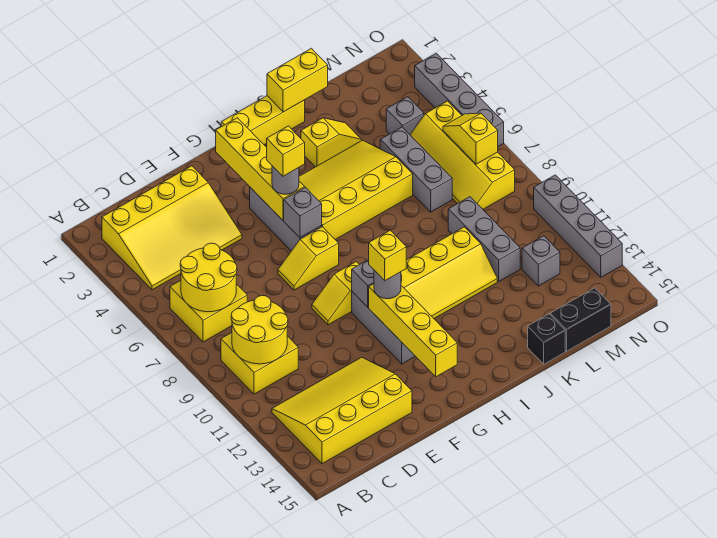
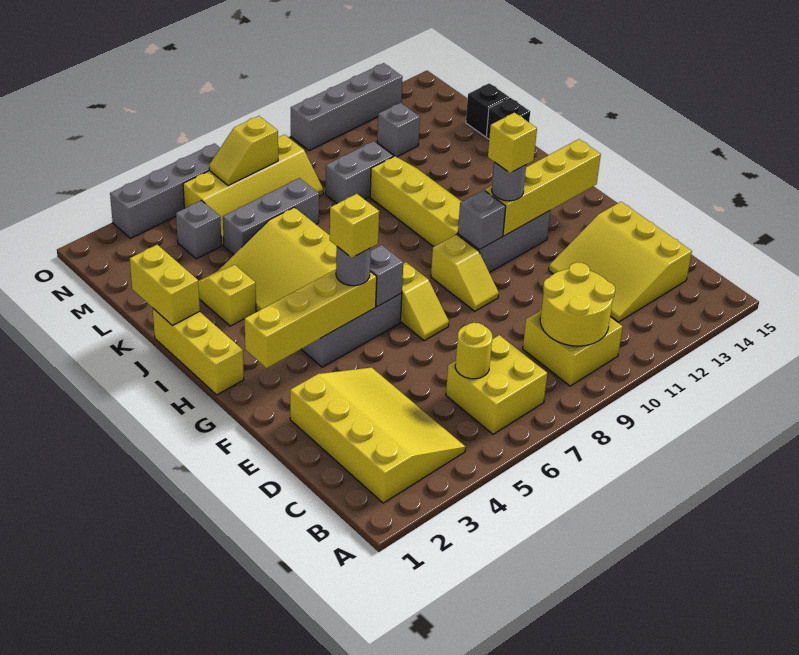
yellow round brick B6:C7 level 2 -> yellow round brick C6 level 2
yellow slope B12:E14 level 1 top 14 -> yellow slope C12:E14 level 1 top 14
grey brick L9:L11 level 1 -> grey brick L9:L10 level 1
black brick L15:M15 level 1 -> black brick L15 level 1

